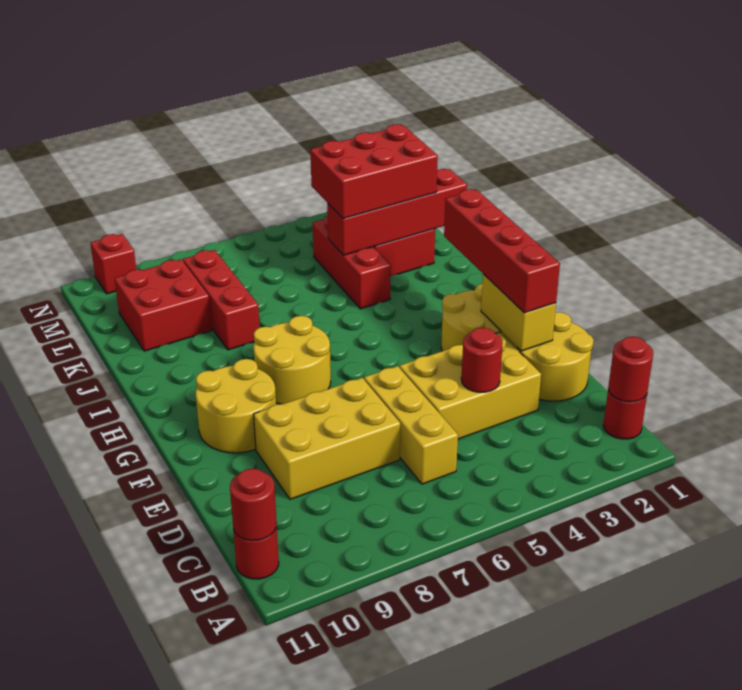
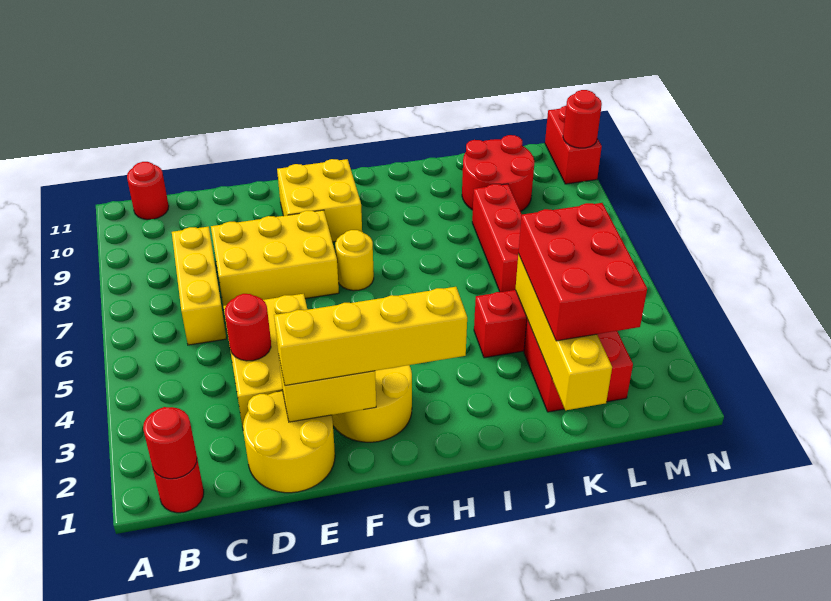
red round brick B11 level 2 -> red round brick N10 level 2
yellow brick C6:E6 level 1 -> yellow brick C6:C8 level 1
yellow brick D7:E9 level 1 -> yellow brick D7:F8 level 1
red brick E2:H2 level 3 -> yellow brick E2:H2 level 3
yellow round brick F9:G10 level 1 -> yellow brick F9:G10 level 1
yellow round brick G7:H8 level 1 -> yellow round brick G7 level 1
red brick J8:L8 level 1 -> red brick K6:K8 level 1
red brick K1:K4 level 2 -> yellow brick K1:K4 level 2
red brick K9:L10 level 1 -> red round brick K9:L10 level 1
red brick N10 level 1 -> red brick N10:N11 level 1

